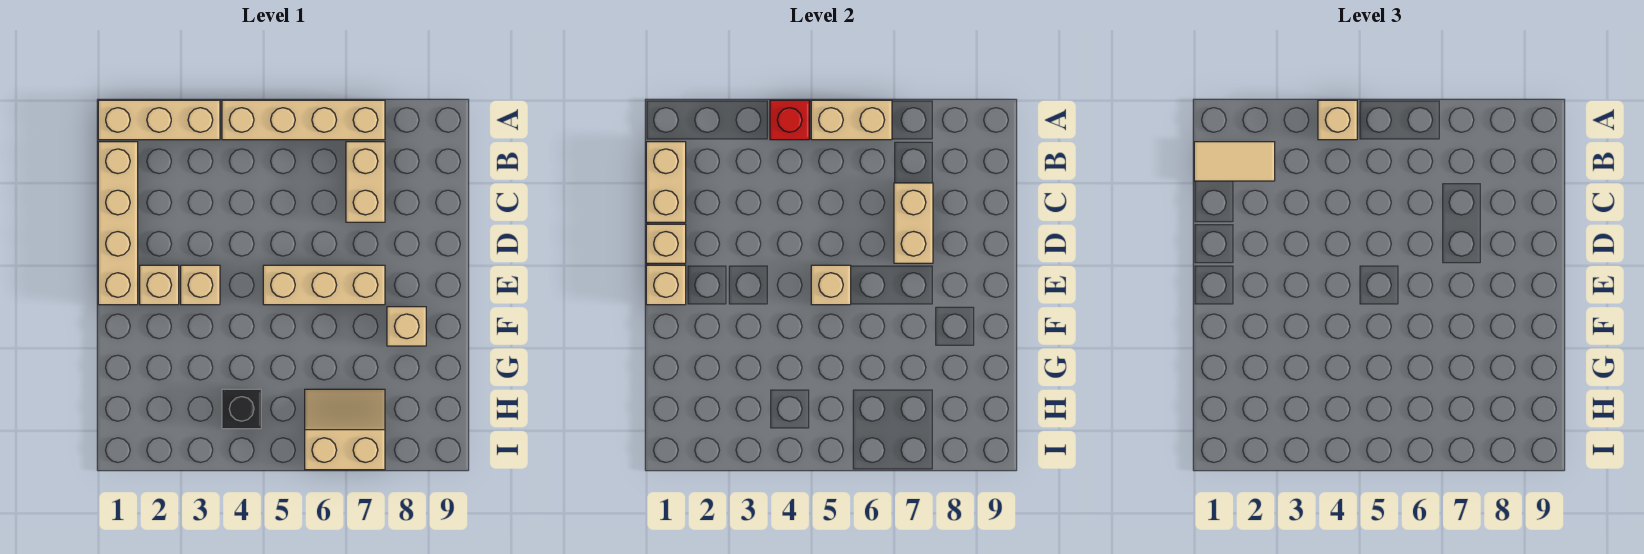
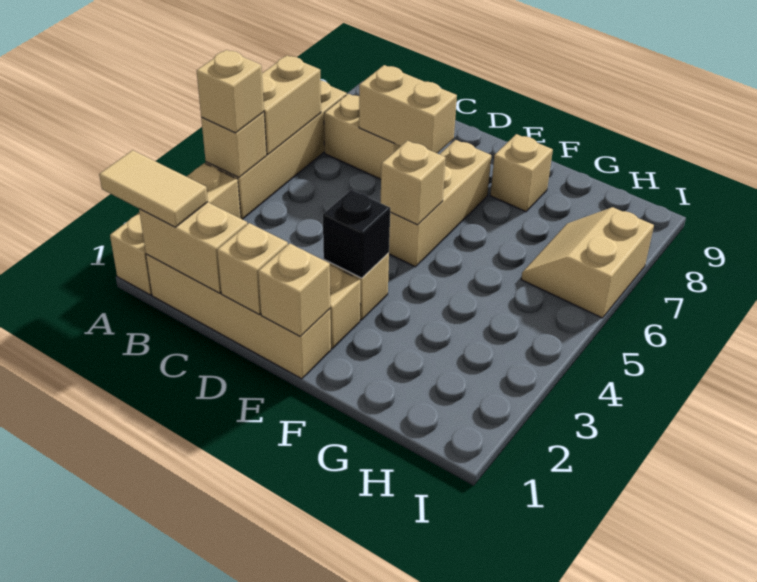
red brick A4 level 2 -> tan brick A4 level 2
tan tile B1:B2 level 3 -> tan tile A1:B1 level 3
black brick H4 level 1 -> black brick E3 level 2

